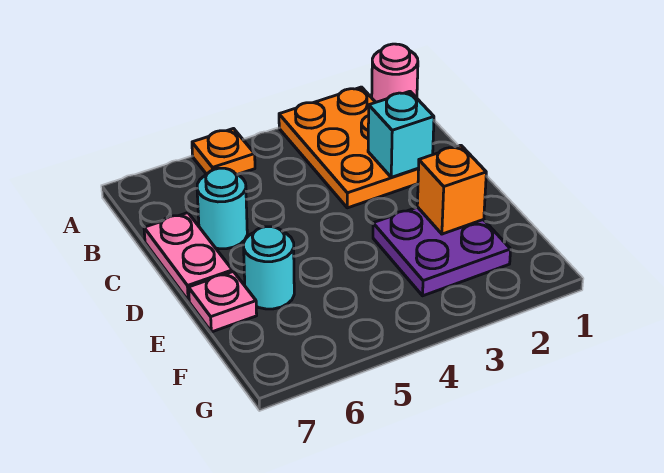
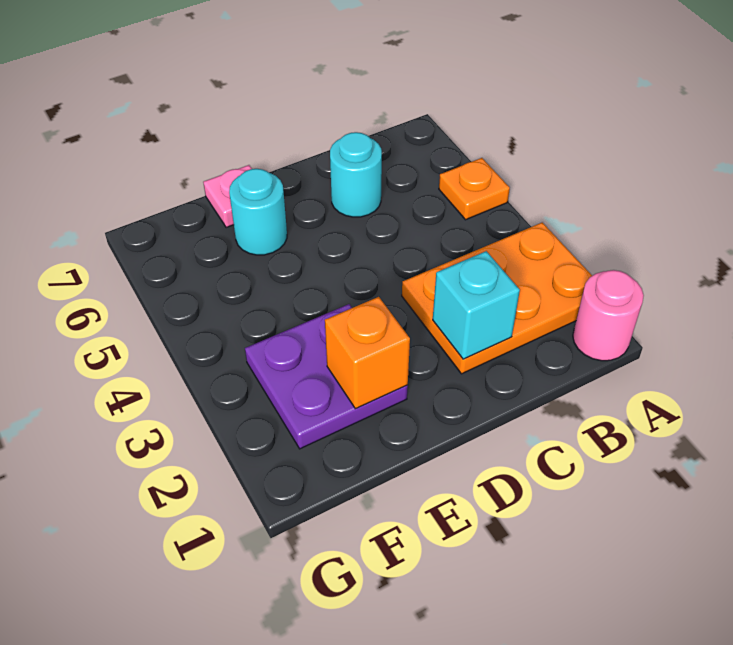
pink plate C7:D7 level 1 -> none

